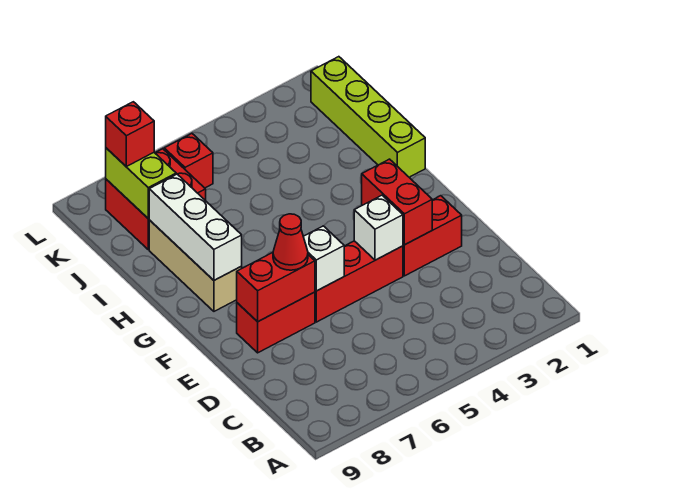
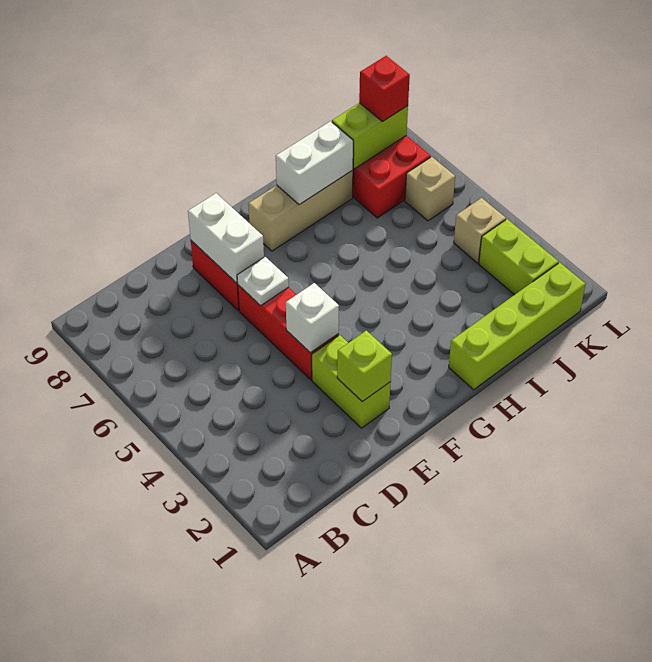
red brick E2:E3 level 1 -> lime brick E2:E3 level 1
none -> lime brick E2 level 2
red brick E3:F3 level 2 -> none
white brick E6 level 2 -> white plate E6 level 2
red brick E7:E8 level 2 -> white brick E7:E8 level 2
red cone E7 level 3 -> none
white brick G8:I8 level 2 -> white brick H8:I8 level 2
none -> lime brick K2:K3 level 1
none -> tan brick K4 level 1
red brick K6 level 1 -> tan brick K6 level 1

